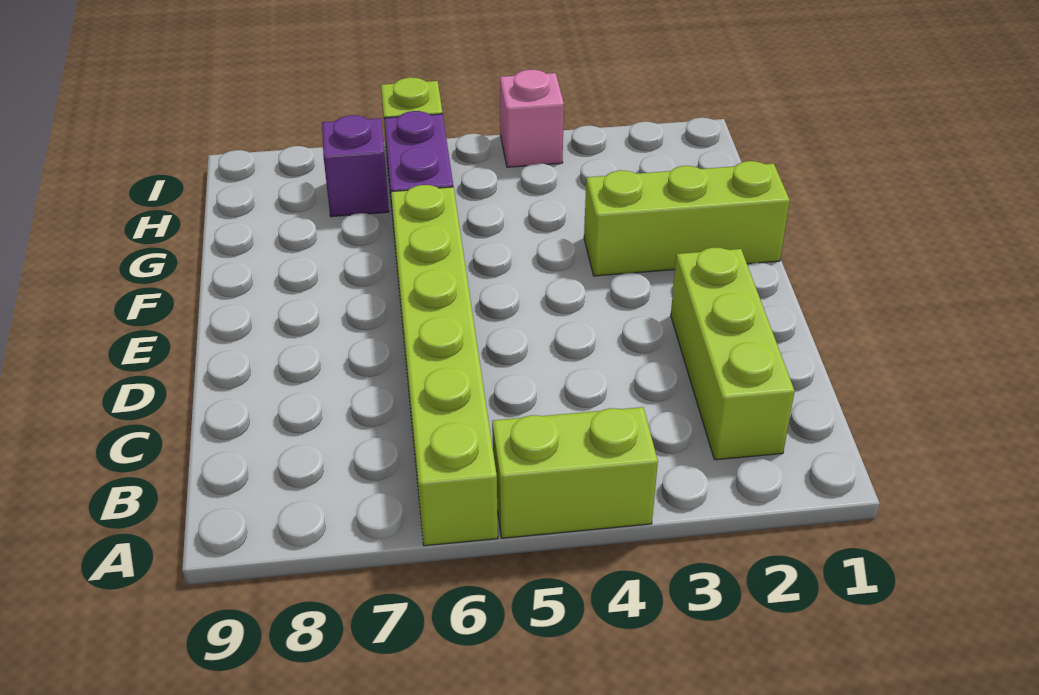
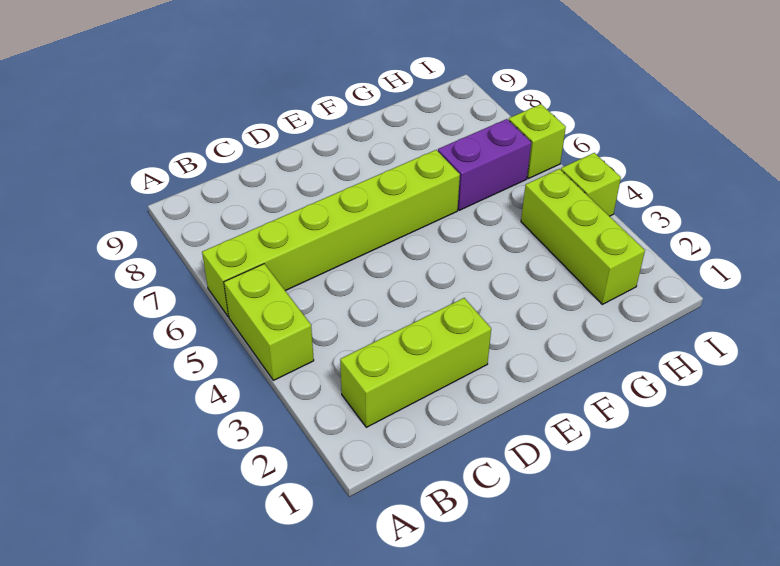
lime brick F1:F3 level 1 -> lime brick H2:H4 level 1
purple brick H7 level 1 -> none
pink brick I4 level 1 -> lime brick I4 level 1

